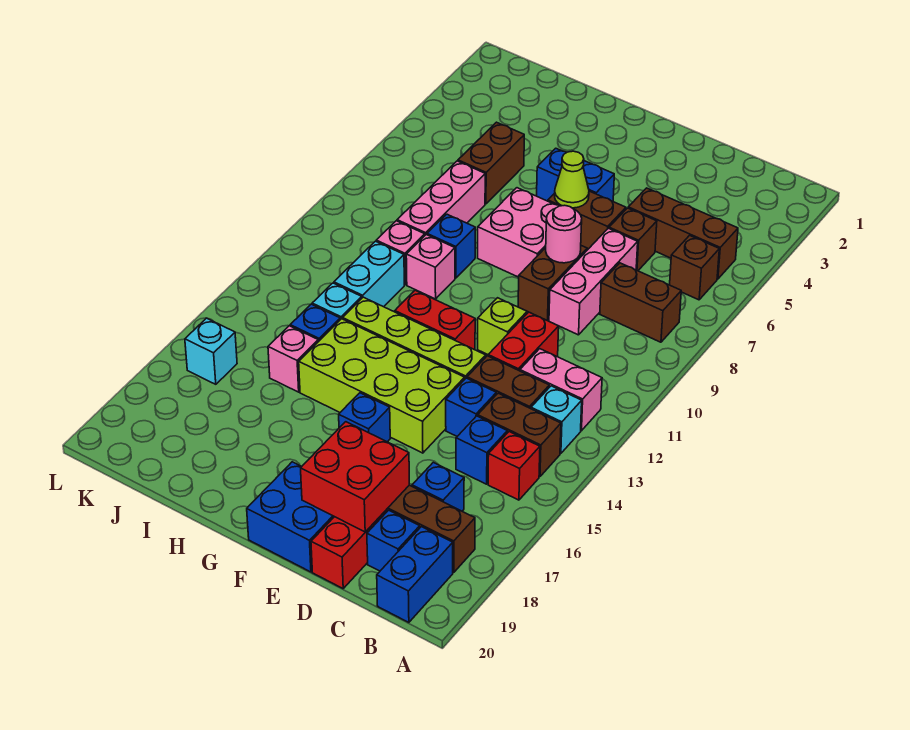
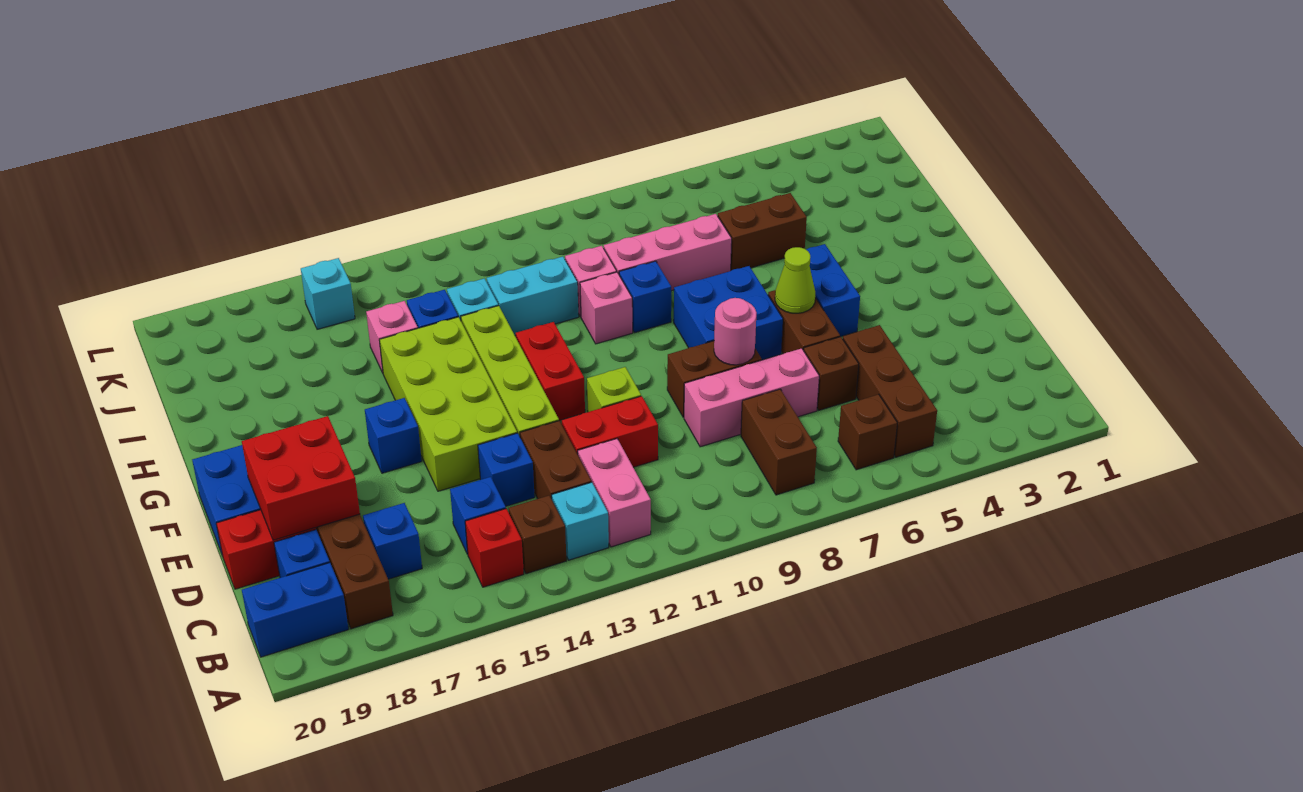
brown brick B14:C14 level 1 -> brown brick B14 level 1
pink brick F7:G8 level 1 -> blue brick F7:G8 level 1

